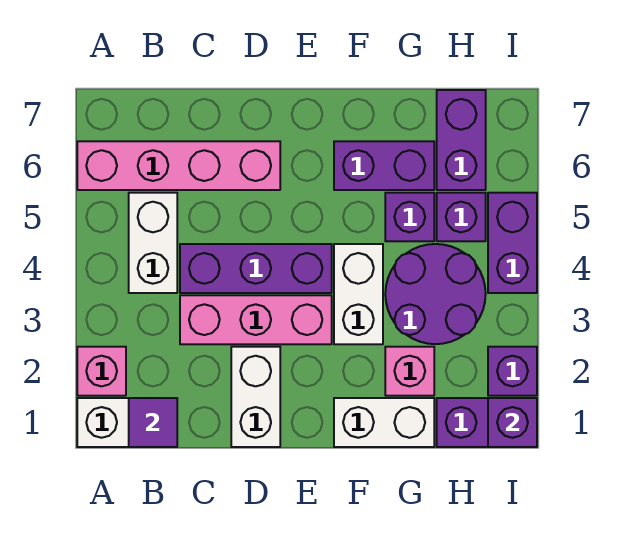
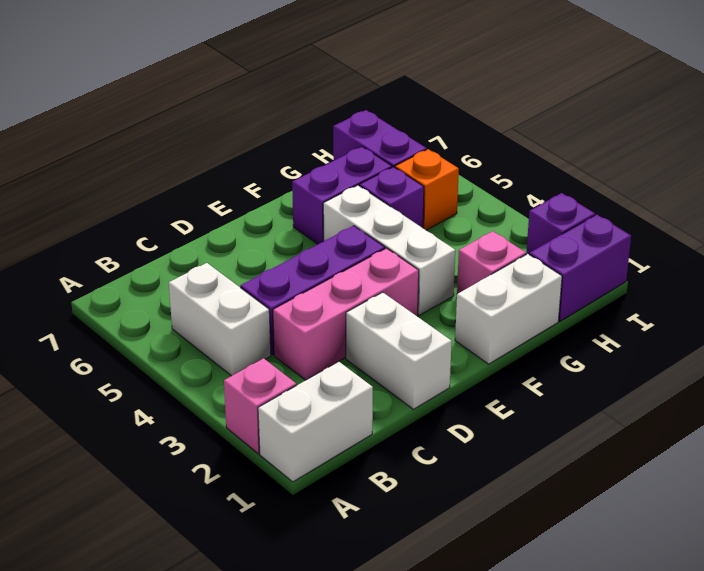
pink brick A6:D6 level 1 -> none
purple tile B1 level 2 -> none
white brick F3:F4 level 1 -> white brick F3:F5 level 1
purple round brick G3:H4 level 1 -> none
purple brick H5 level 1 -> orange brick H5 level 1
purple brick I1 level 2 -> none
purple brick I4:I5 level 1 -> none

